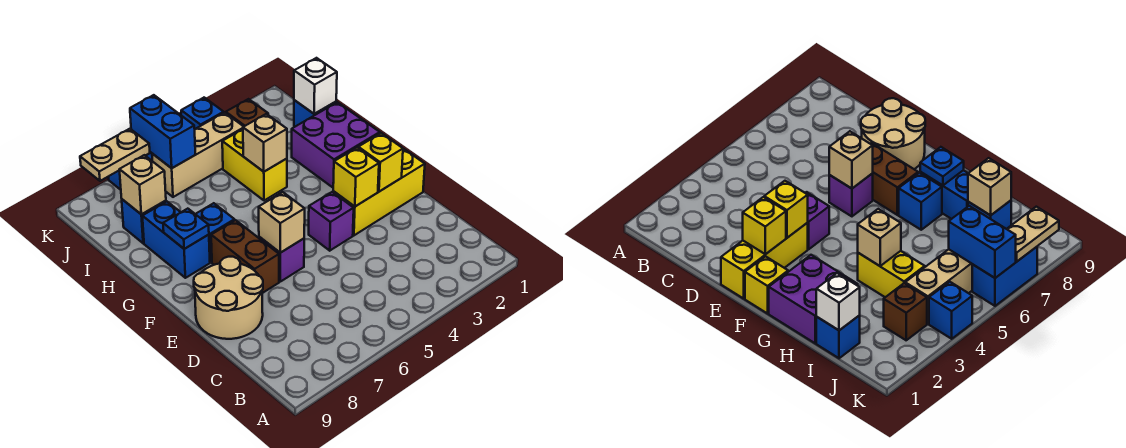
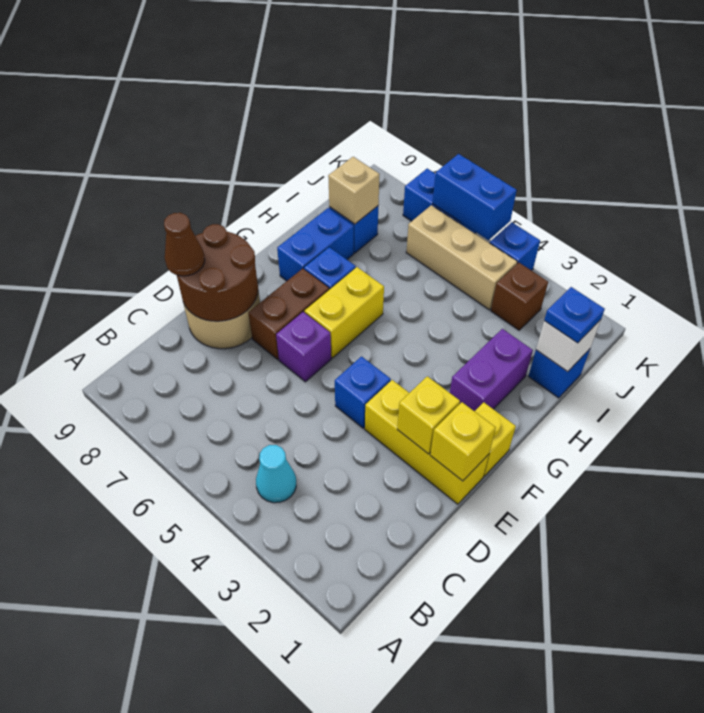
none -> cyan cone B4 level 1
none -> brown round brick D8:E9 level 2
none -> brown cone D9 level 3
yellow brick E3 level 2 -> yellow brick E1 level 2
purple brick E4 level 1 -> blue brick E4 level 1
tan brick E6 level 2 -> none
purple brick G1:H2 level 1 -> purple brick G2:H2 level 1
blue plate G8 level 2 -> blue plate I1 level 3
yellow brick H4:I4 level 1 -> yellow brick F6:G6 level 1
tan brick H4 level 2 -> none
blue brick J6:K6 level 2 -> blue brick K5:K6 level 2
tan plate K7:K8 level 2 -> none

